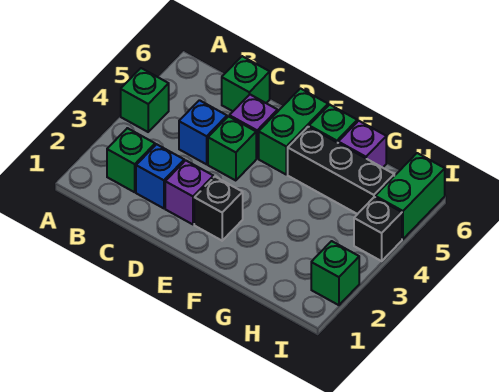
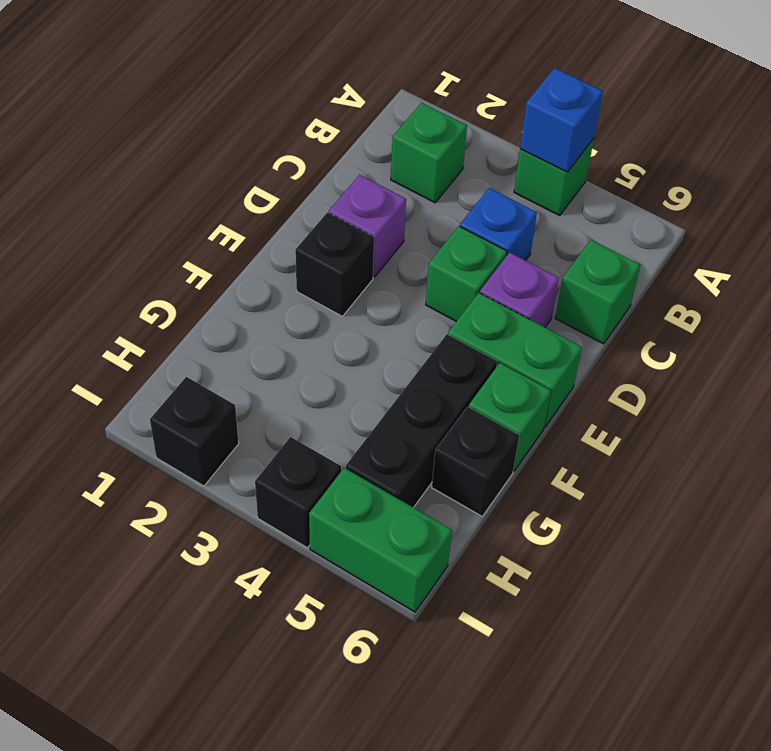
blue brick C2 level 1 -> blue brick A4 level 2
purple brick G6 level 1 -> black brick G6 level 1
green brick I2 level 1 -> black brick I2 level 1

